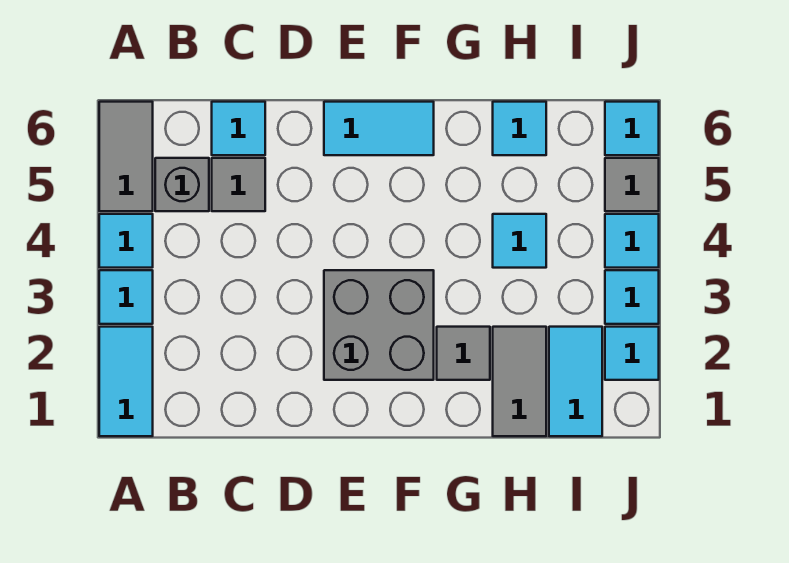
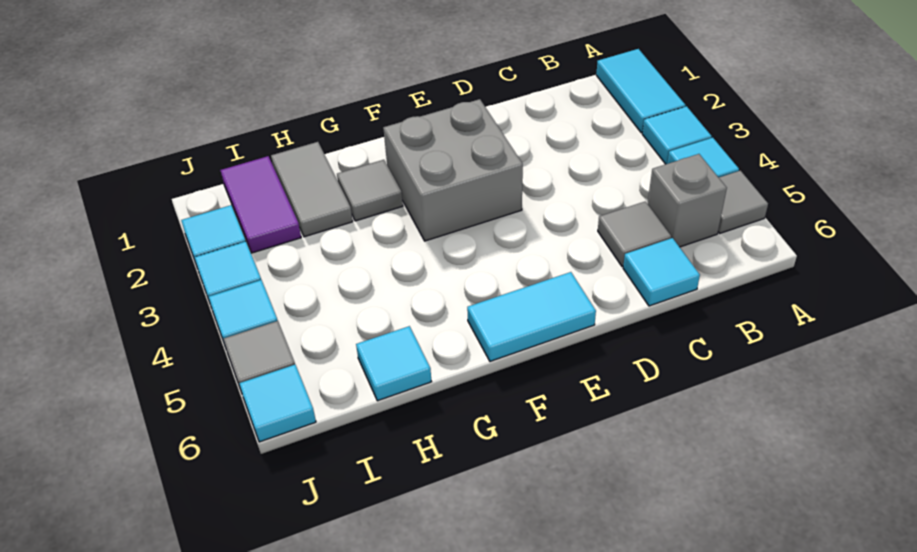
grey tile A5:A6 level 1 -> grey tile A5 level 1
cyan tile H4 level 1 -> none
cyan tile I1:I2 level 1 -> purple tile I1:I2 level 1

